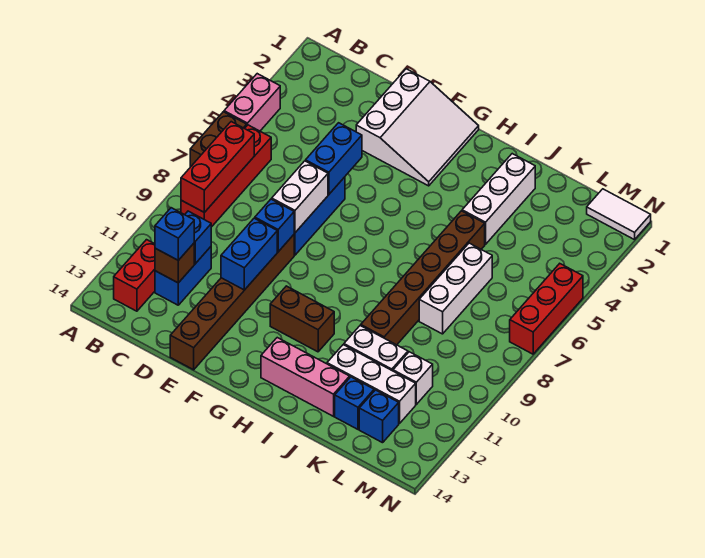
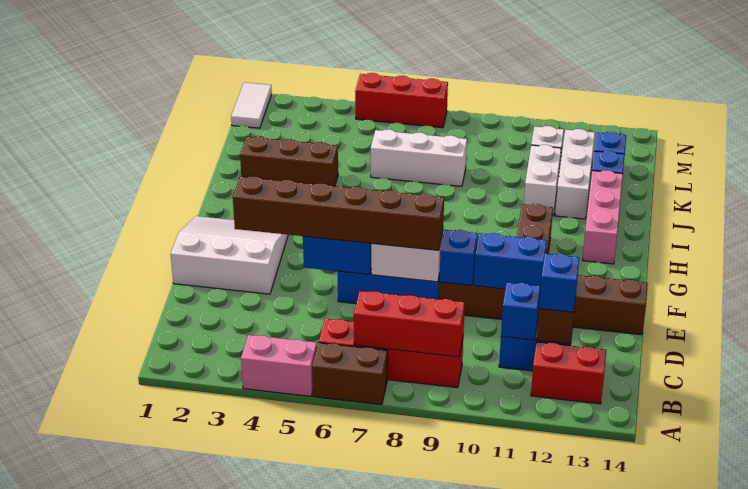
white brick J2:J4 level 1 -> brown brick J2:J4 level 1
brown brick J5:J10 level 1 -> brown brick E3:E8 level 3

